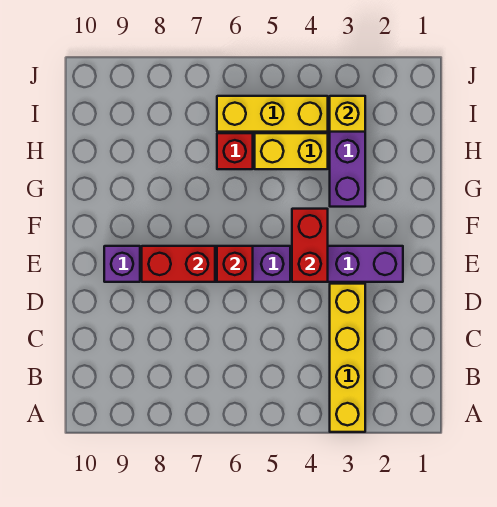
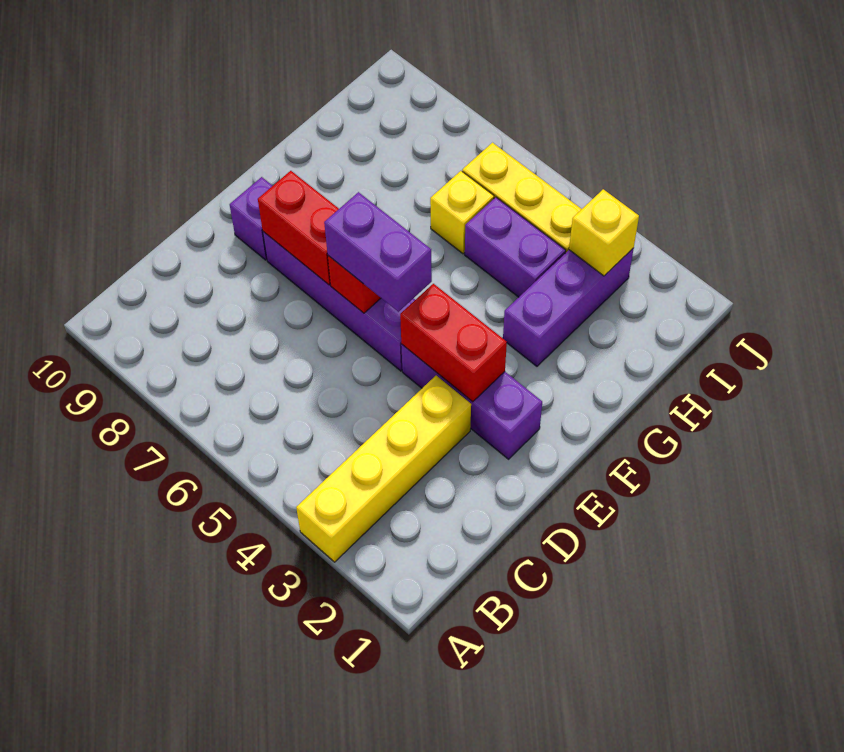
red brick E4:F4 level 2 -> red brick E3:E4 level 2
none -> purple brick E5:E6 level 3
yellow brick H4:H5 level 1 -> purple brick H4:H5 level 1
red brick H6 level 1 -> yellow brick H6 level 1

